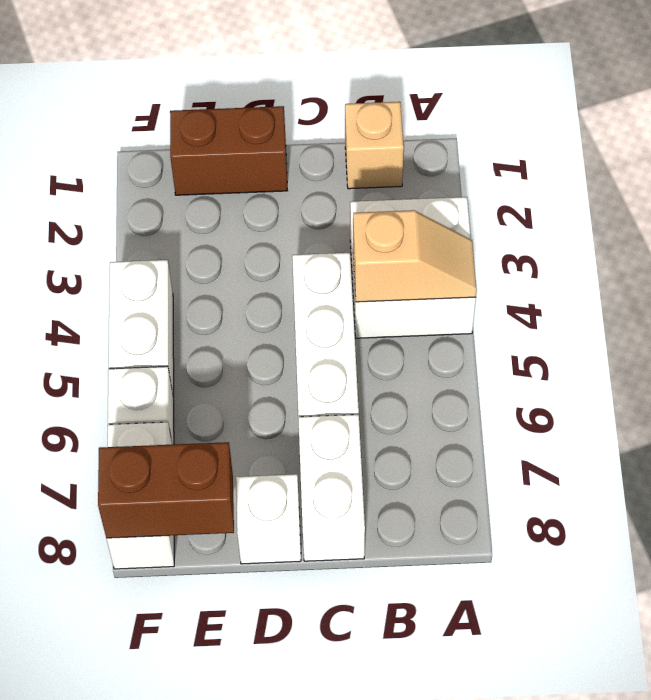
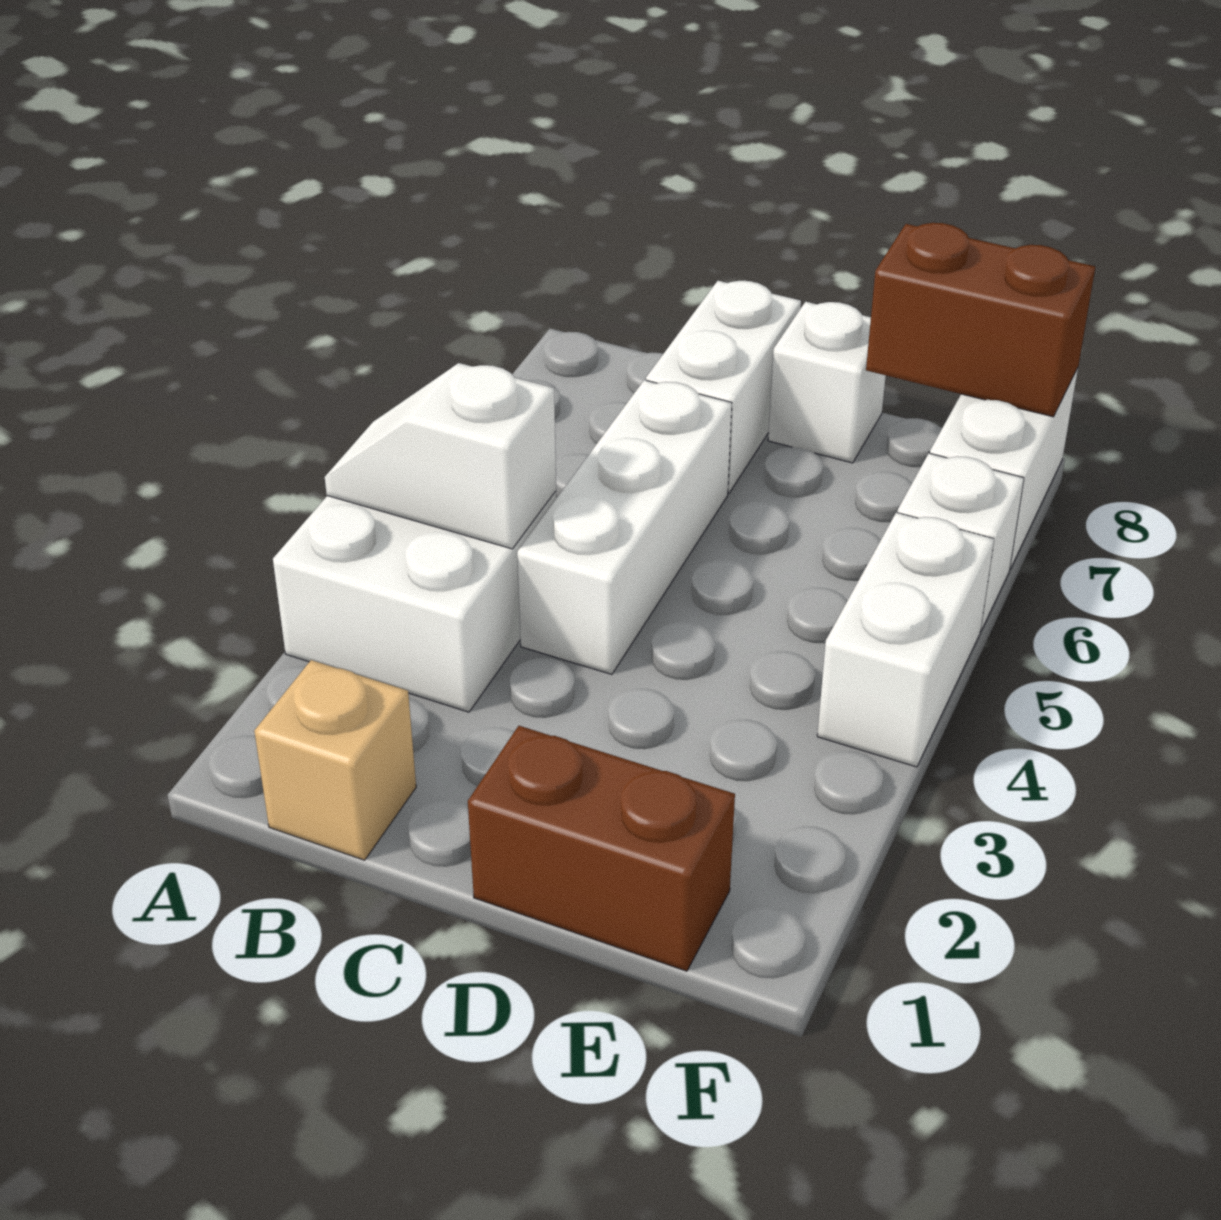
tan slope A4:B4 level 2 top B -> white slope A4:B4 level 2 top B

